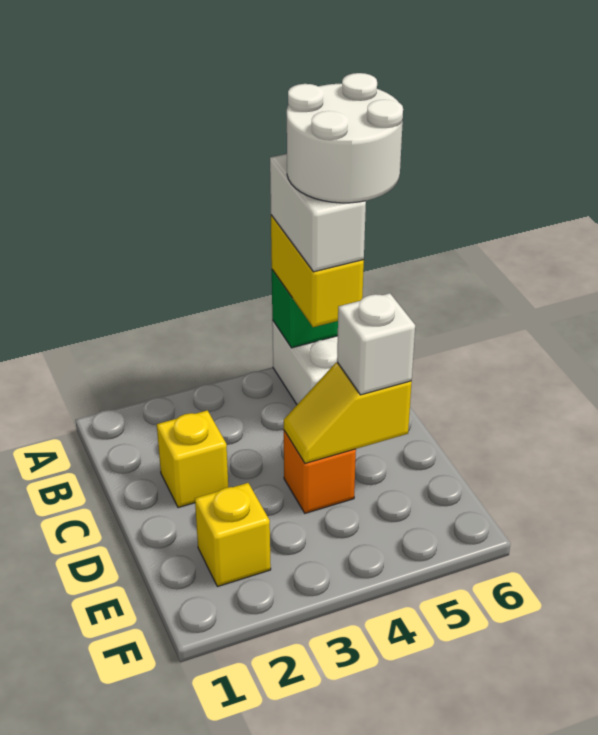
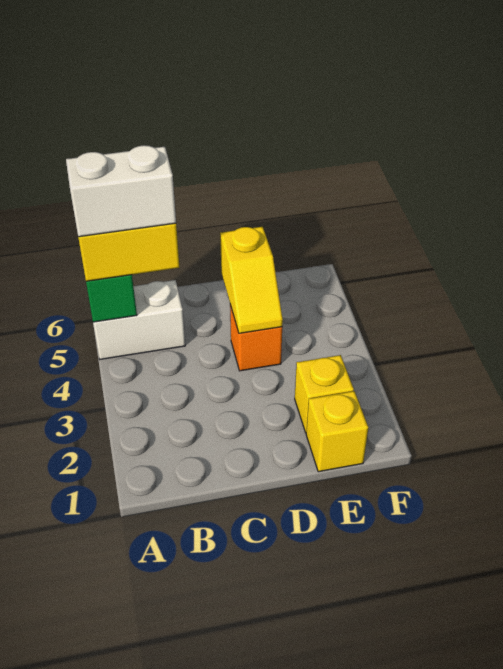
white round brick A5:B6 level 5 -> none
yellow brick C2 level 1 -> yellow brick E1 level 1
white brick D5 level 3 -> none

